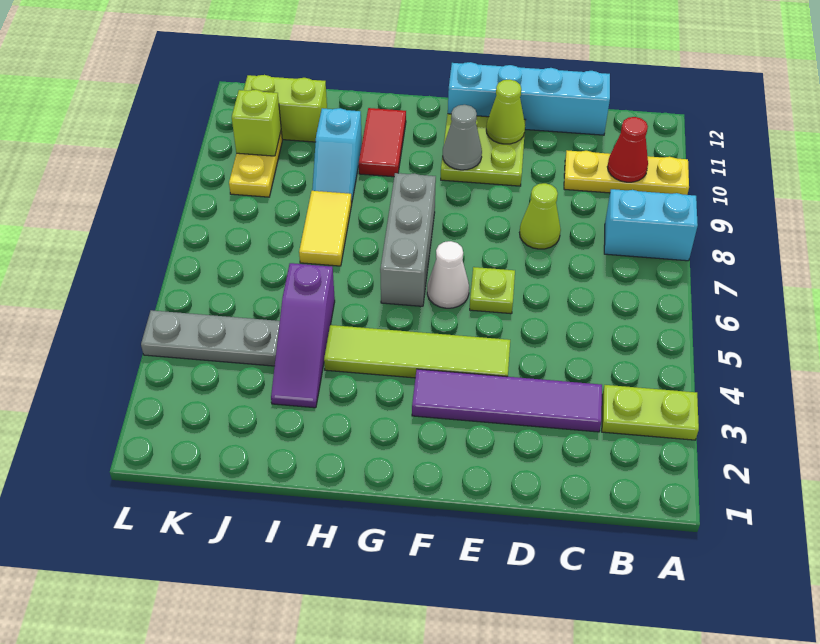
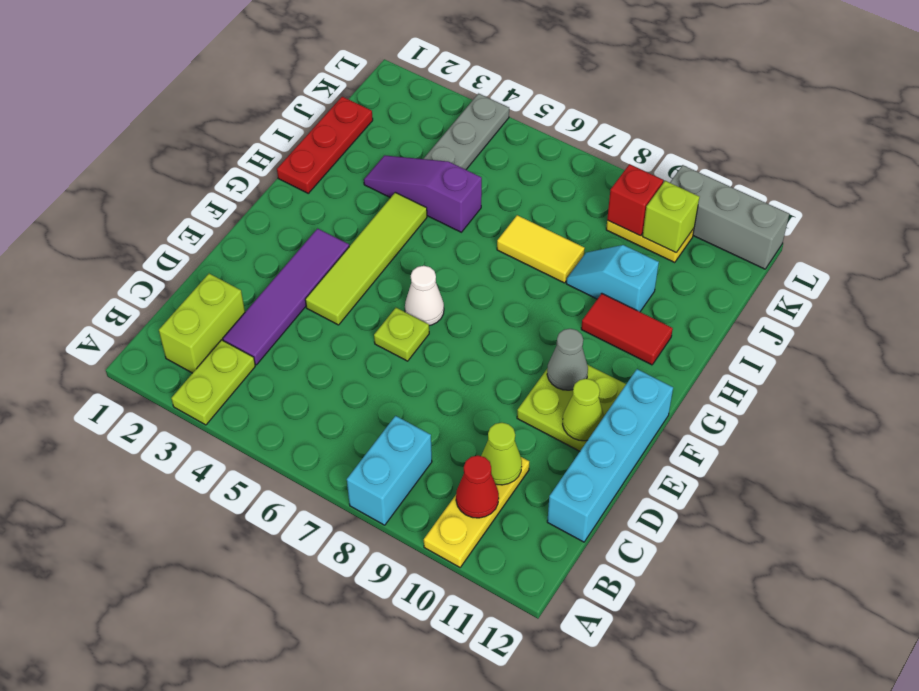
lime cone D8 level 1 -> lime cone C10 level 2
grey brick G6:G8 level 1 -> grey brick L10:L12 level 1
none -> red plate H1:J1 level 1
lime brick J11:K11 level 1 -> lime brick B2:C2 level 1
none -> red brick K9 level 2

